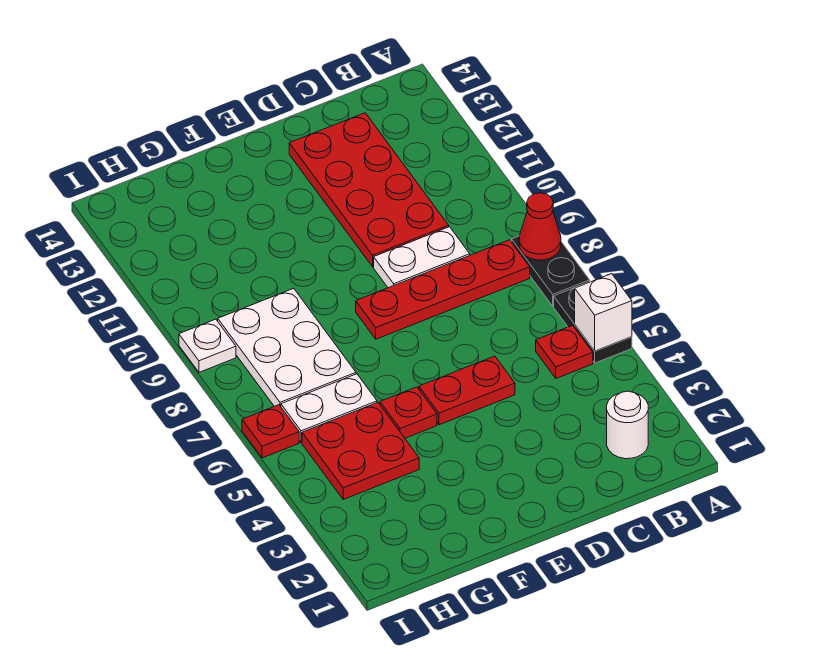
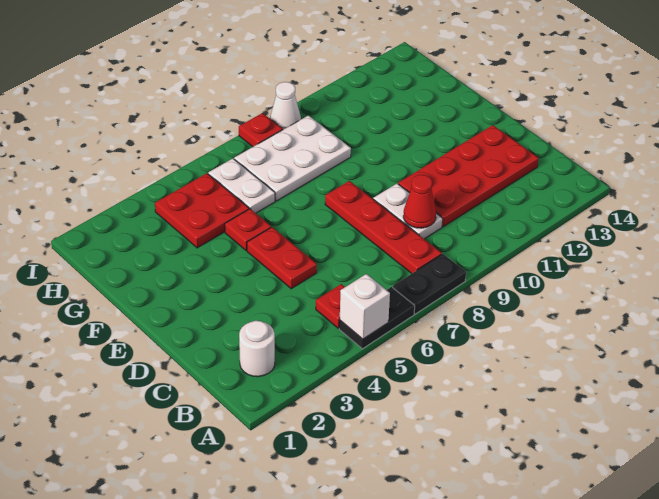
red cone A8 level 2 -> red cone C9 level 2
red plate I6 level 1 -> red plate I8 level 1
white plate I9 level 1 -> white cone I9 level 1

